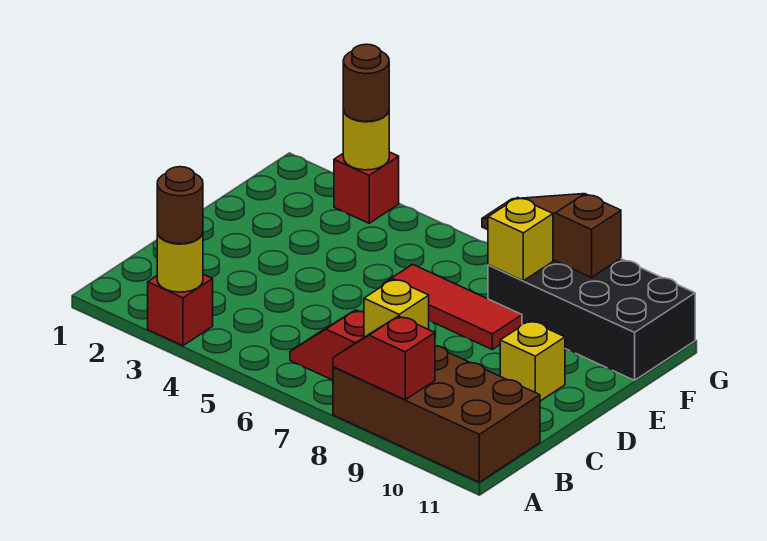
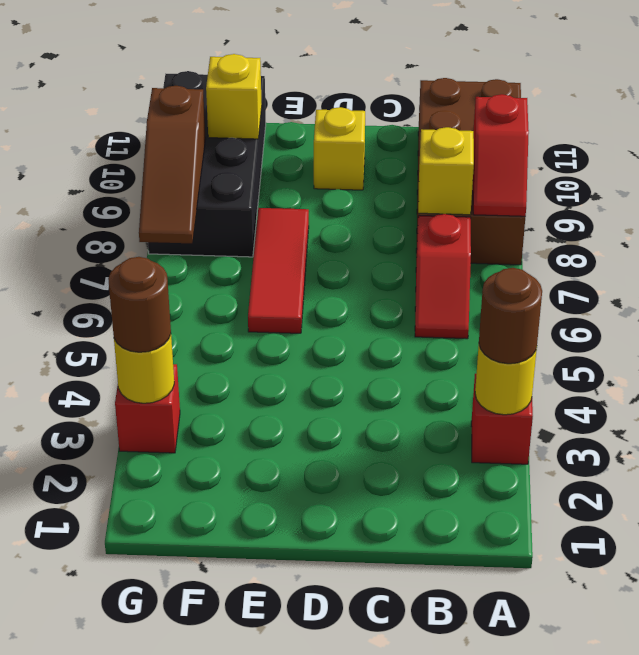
yellow brick F8 level 2 -> yellow brick F10 level 2

